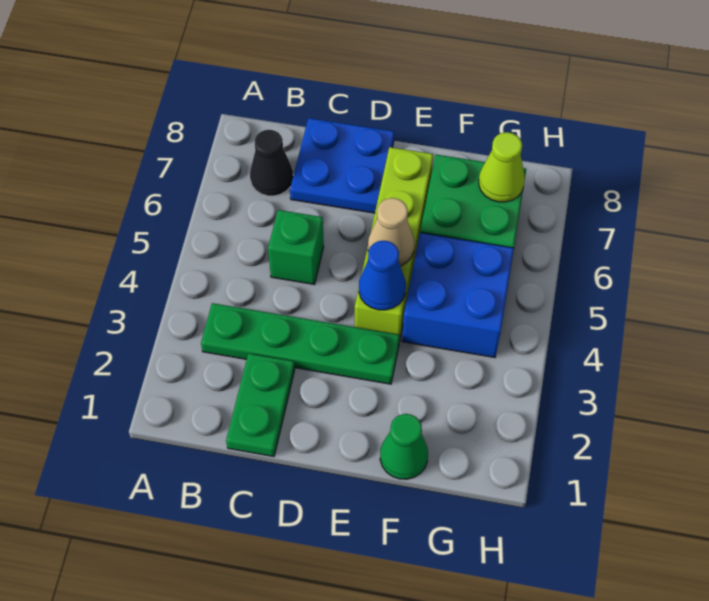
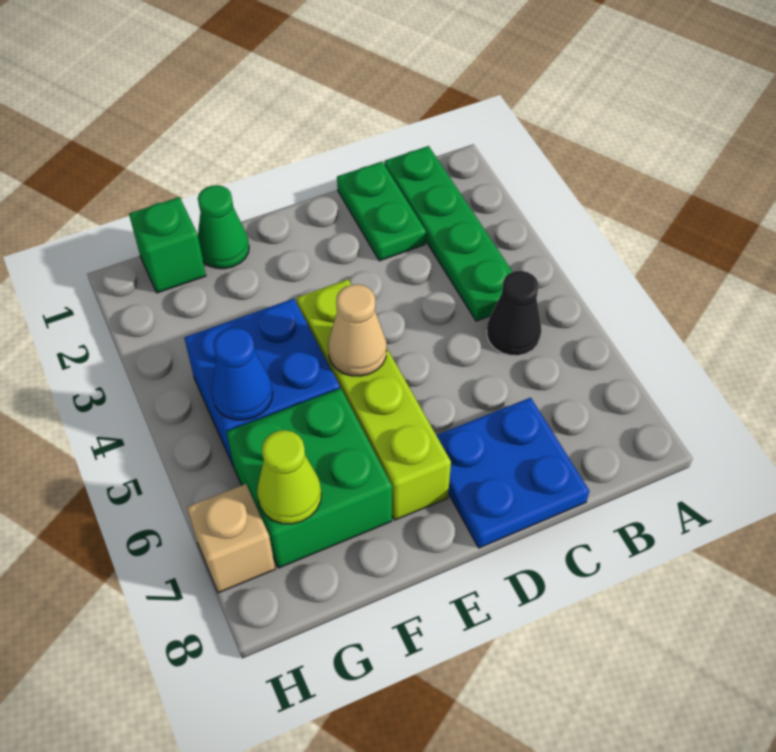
green plate B3:E3 level 1 -> green plate B1:B4 level 1
black cone B7 level 1 -> black cone B5 level 1
green brick C5 level 1 -> green brick G1 level 1
blue cone E4 level 2 -> blue cone G5 level 2
none -> tan brick H7 level 1

